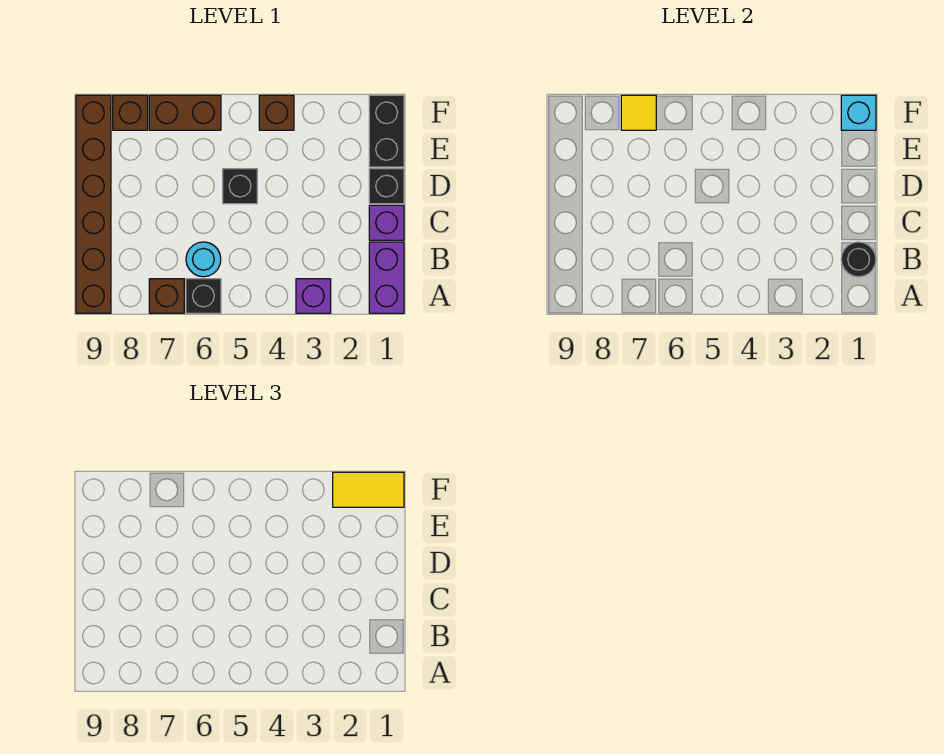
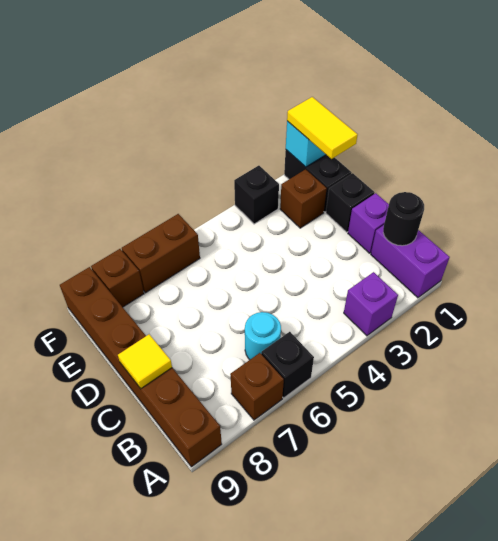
black brick D5 level 1 -> black brick F3 level 1
yellow tile F1:F2 level 3 -> yellow tile E1:F1 level 3
brown brick F4 level 1 -> brown brick E2 level 1
yellow tile F7 level 2 -> yellow tile C9 level 2

